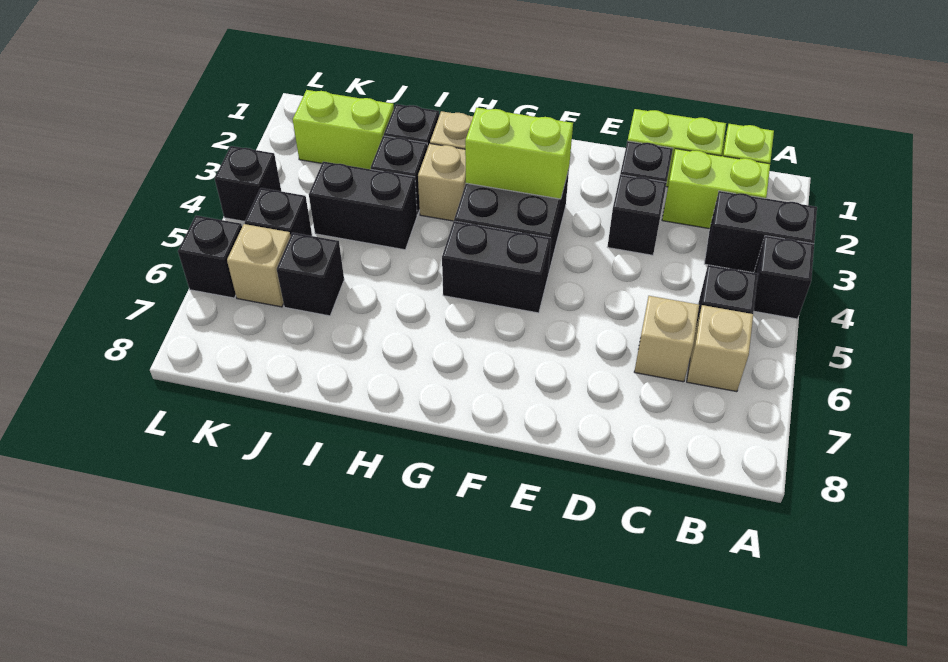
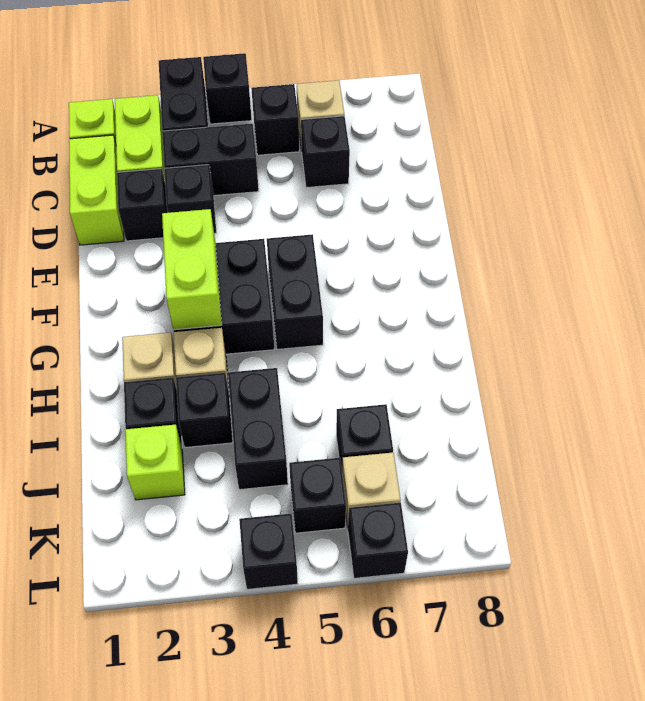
none -> black brick C3:C4 level 1
tan brick C6 level 1 -> black brick C6 level 1
lime brick J2:K2 level 1 -> lime brick J2 level 1

